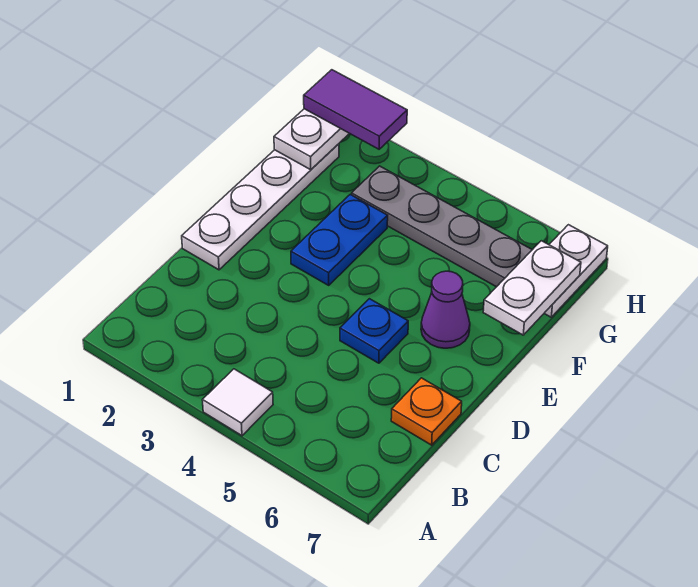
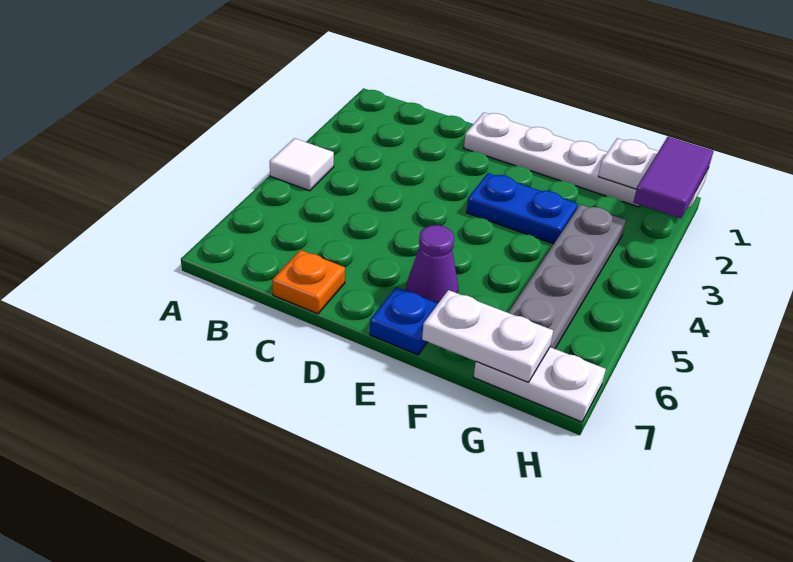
blue plate D5 level 1 -> blue plate E7 level 1

